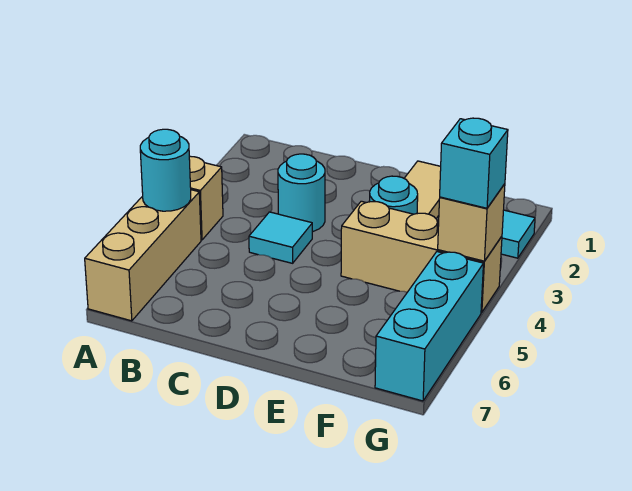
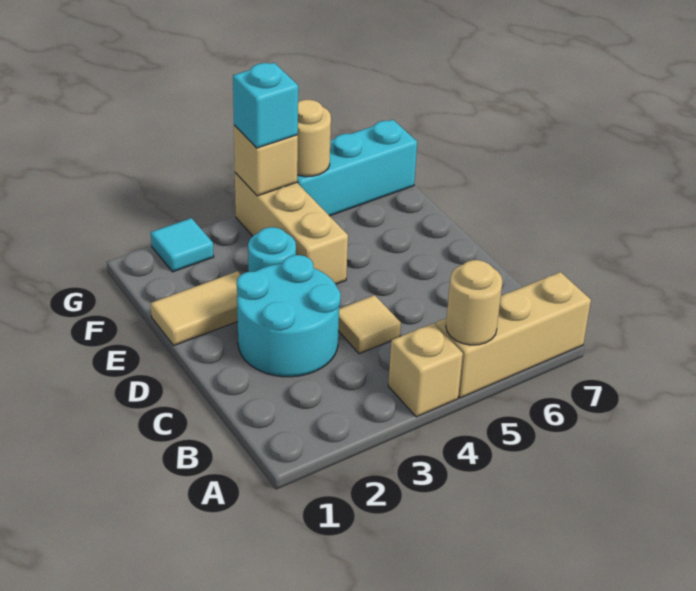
cyan round brick A5 level 2 -> tan round brick A5 level 2
cyan round brick C3 level 1 -> cyan round brick C2:D3 level 1
cyan tile C4 level 1 -> tan tile C4 level 1
none -> tan round brick G5 level 2

